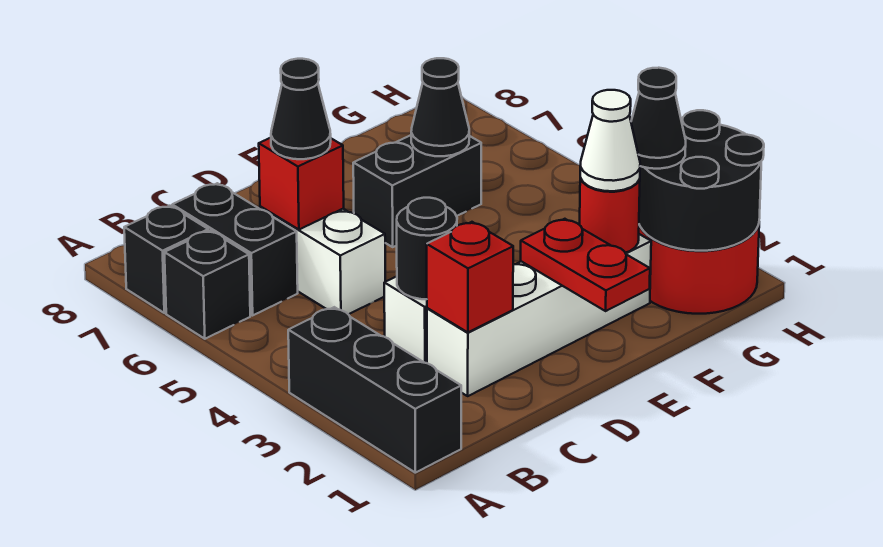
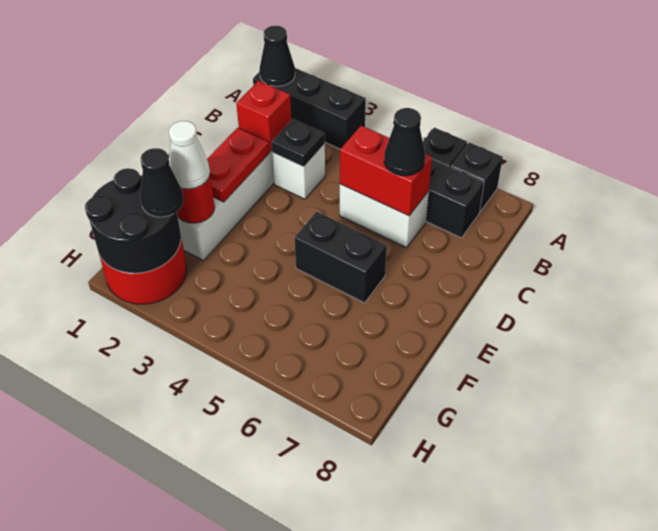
black round brick C3 level 2 -> black plate C3 level 2
red brick C6 level 2 -> red brick C5:C6 level 2
red plate E1:E2 level 2 -> red plate D2:E2 level 2
black brick E6:F6 level 1 -> black brick E5:E6 level 1
black cone F6 level 2 -> black cone A1 level 2

